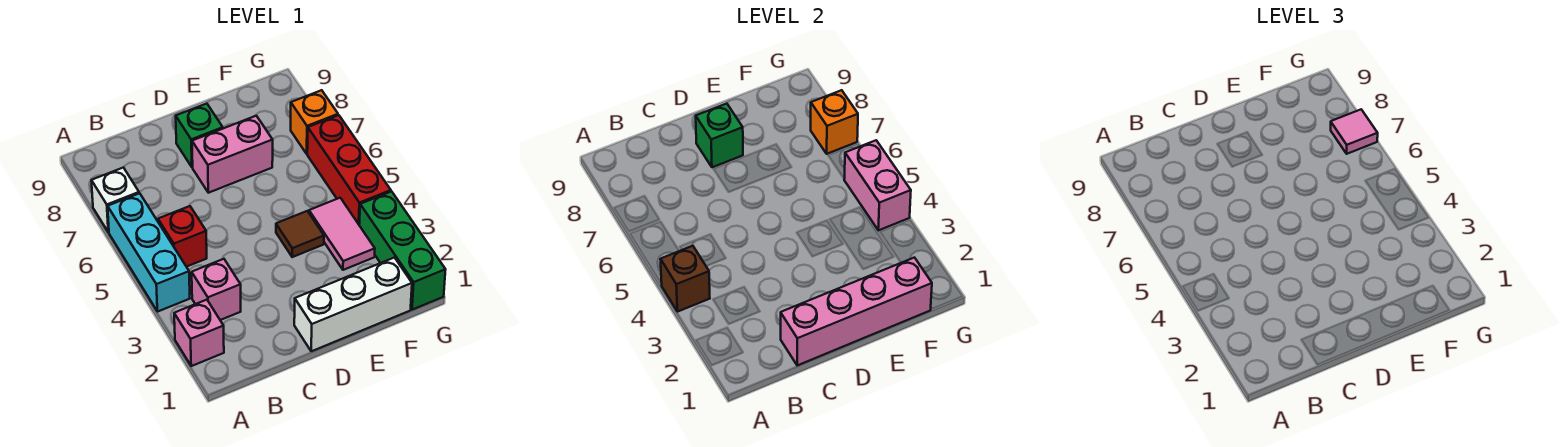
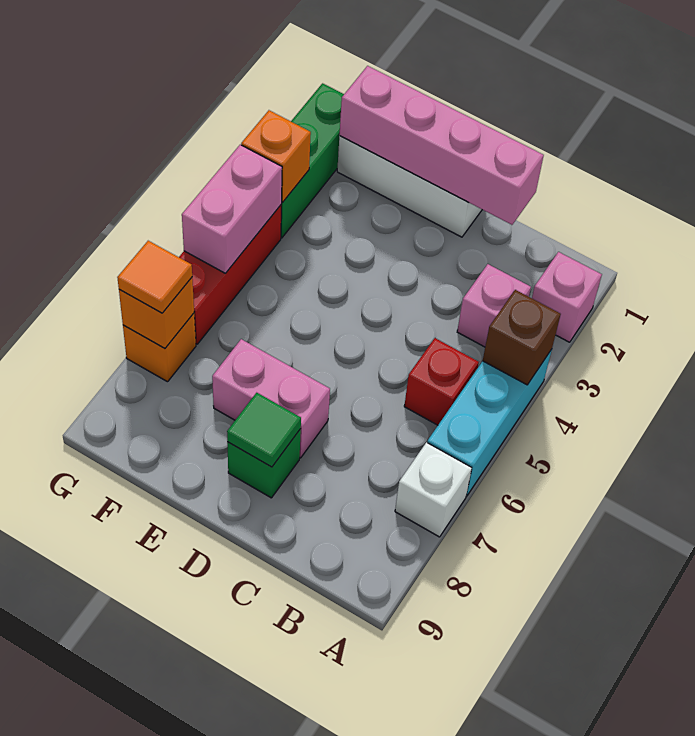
green brick D8 level 2 -> green tile D8 level 2
brown tile E4 level 1 -> none
pink tile F3:F4 level 1 -> none
none -> orange brick G3 level 2
pink tile G7 level 3 -> orange tile G7 level 3

